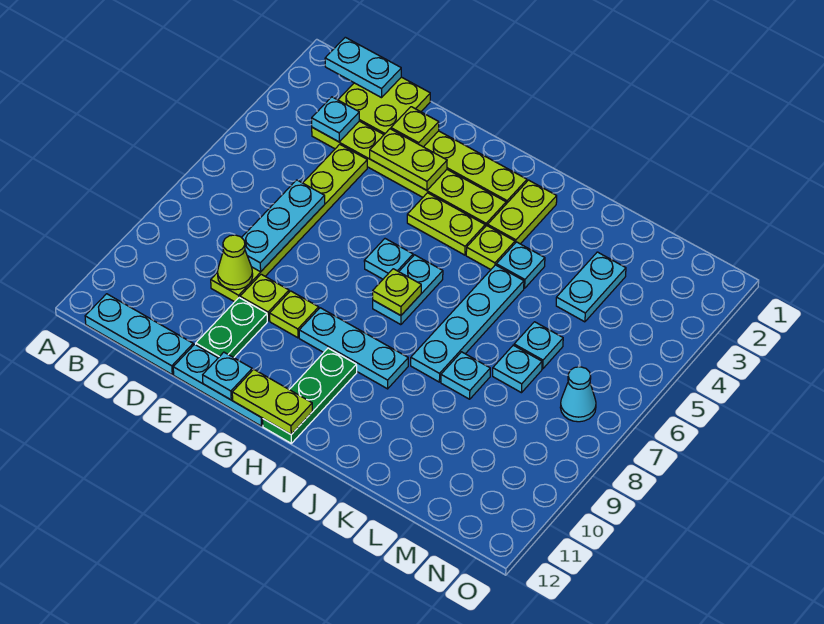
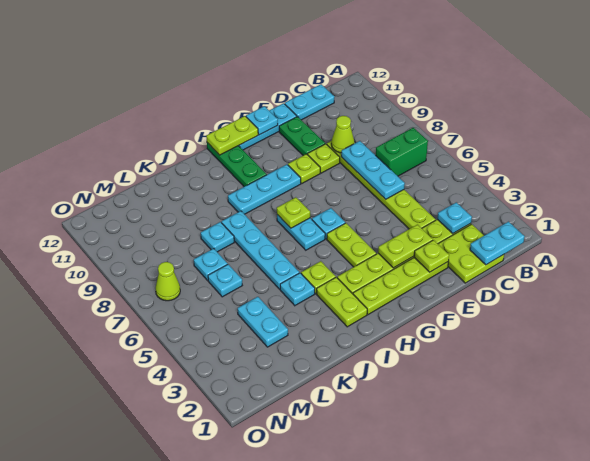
none -> green brick B7:C7 level 1
cyan plate B12:D12 level 1 -> cyan plate C12:D12 level 1
lime plate G4:H4 level 1 -> lime plate G4:G5 level 1
cyan cone N7 level 1 -> lime cone N7 level 1

